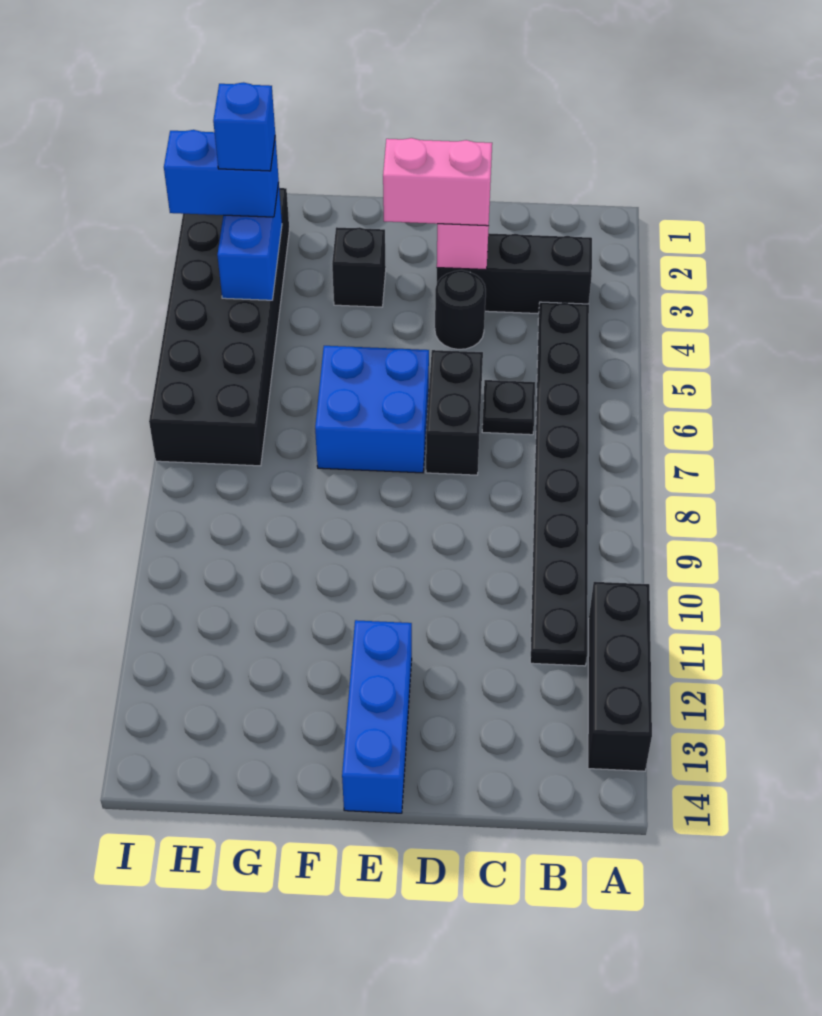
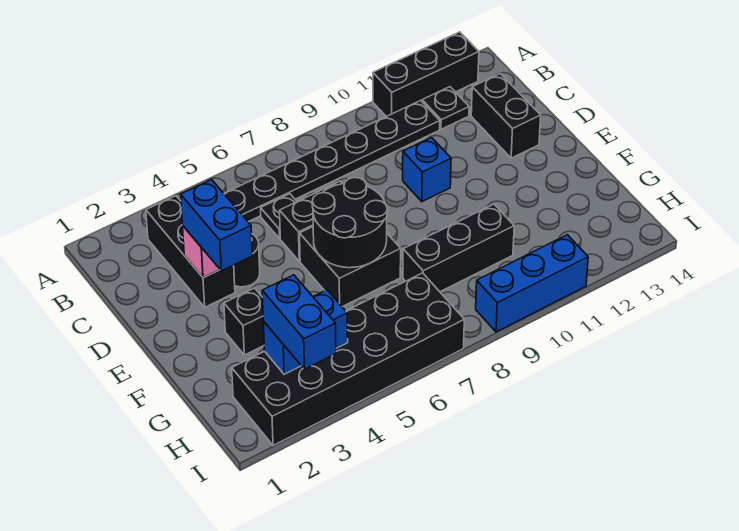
none -> black plate B12 level 1
none -> black brick C13:D13 level 1
pink brick D3:E3 level 3 -> blue brick D3:E3 level 3
blue brick E6:F7 level 1 -> black brick E6:F7 level 1
none -> black round brick E6:F7 level 2
blue brick E12:E14 level 1 -> blue brick I9:I11 level 1
none -> black brick G8:G10 level 1
blue brick H3 level 4 -> blue brick D10 level 1

